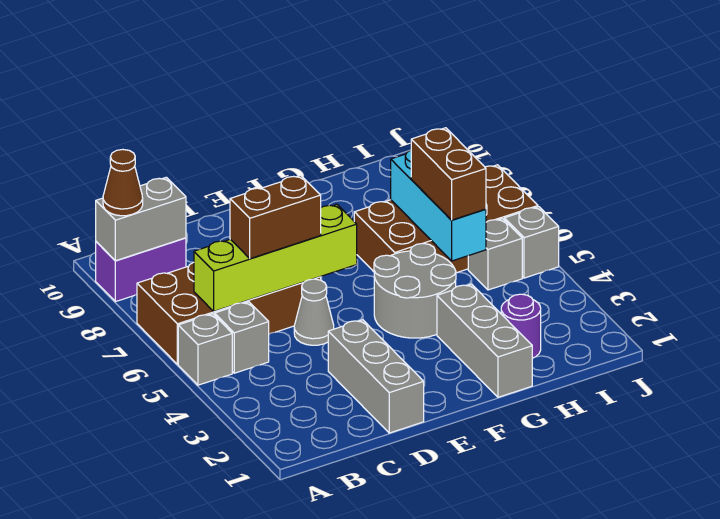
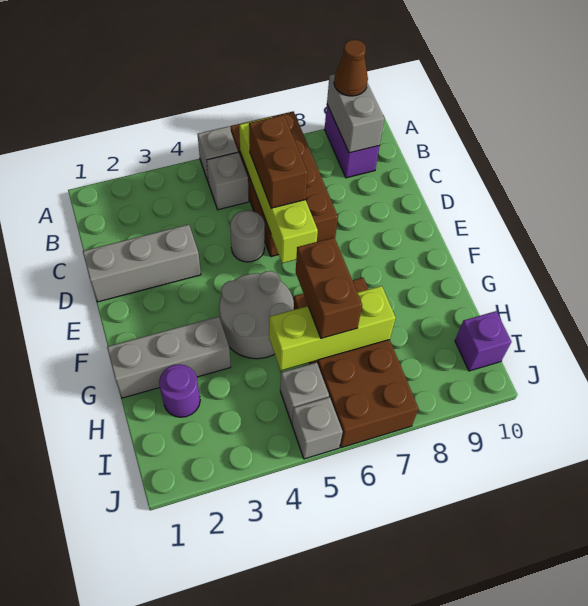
grey cone D5 level 1 -> grey round brick D5 level 1
cyan brick H5:H7 level 2 -> lime brick H5:H7 level 2
brown brick H5:H6 level 3 -> brown brick G6:H6 level 3
none -> purple brick I10 level 1

